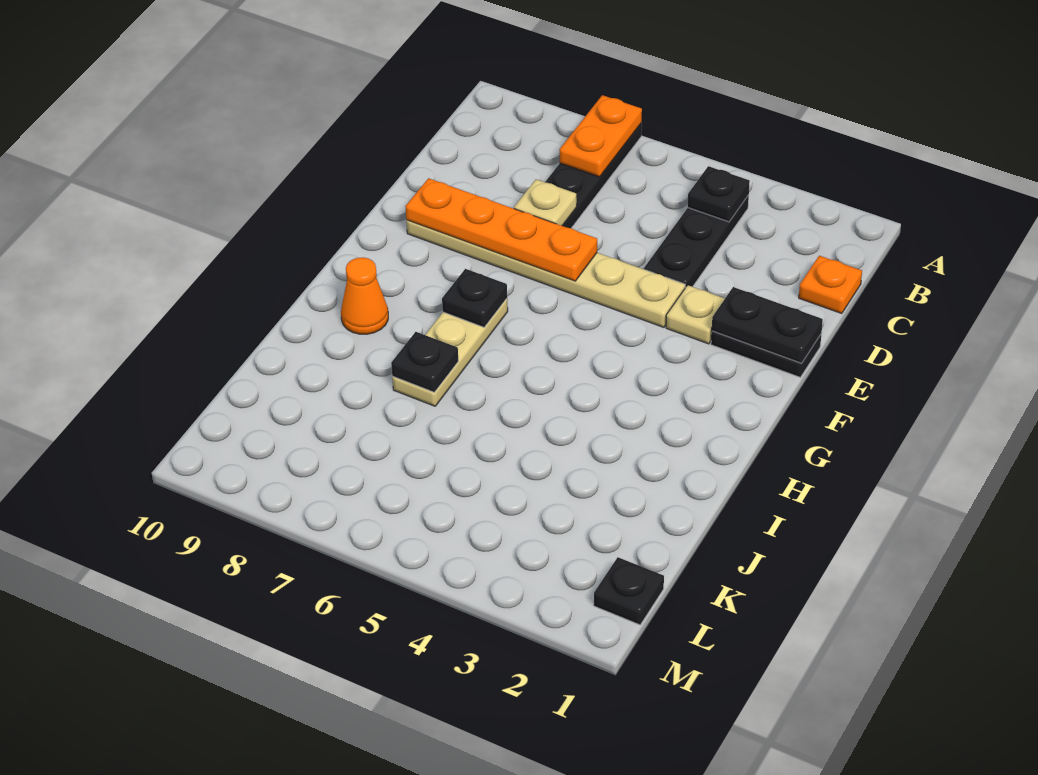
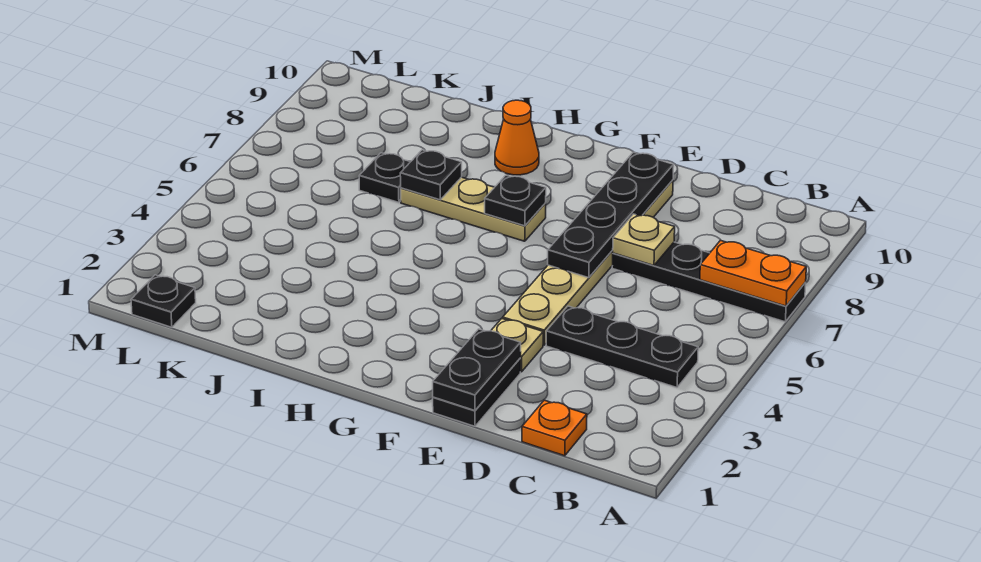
black plate B4 level 2 -> black plate J7 level 1
orange plate E6:E9 level 2 -> black plate E6:E9 level 2

